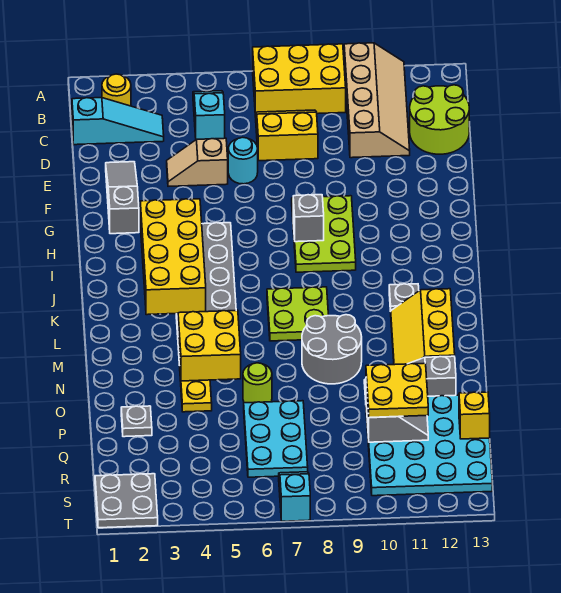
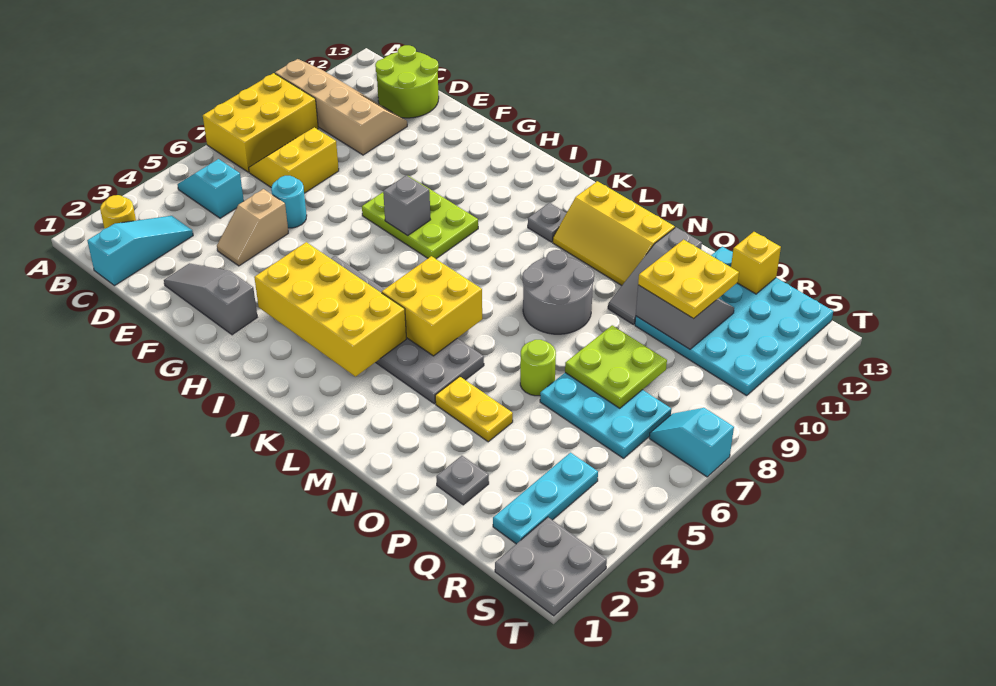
lime plate K7:L8 level 1 -> lime plate P7:Q8 level 2
yellow brick M4:N5 level 2 -> yellow brick K5:L6 level 2
none -> cyan plate R2:R4 level 1

